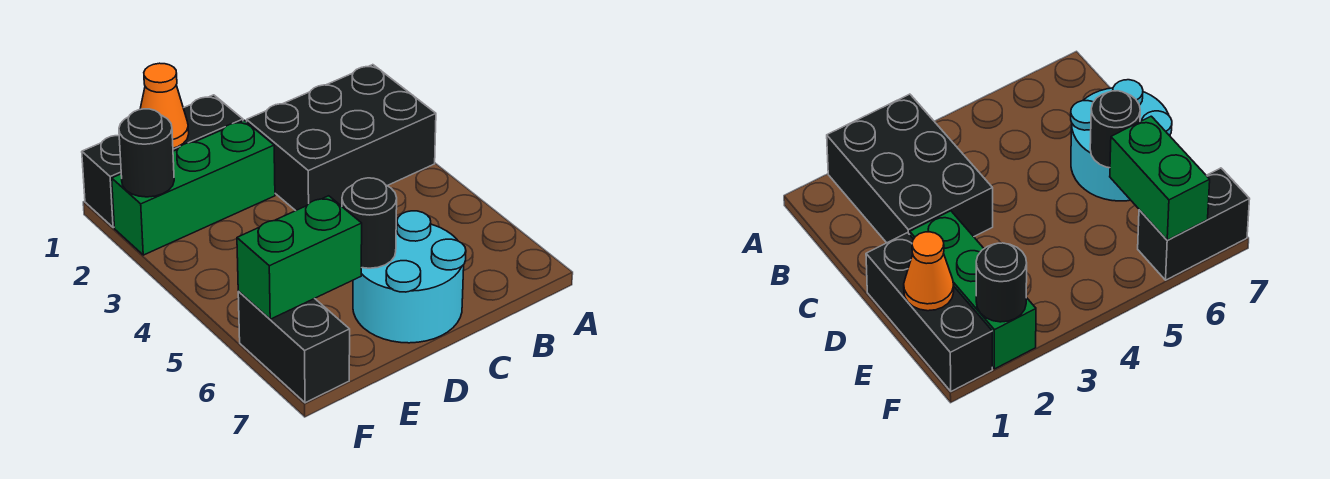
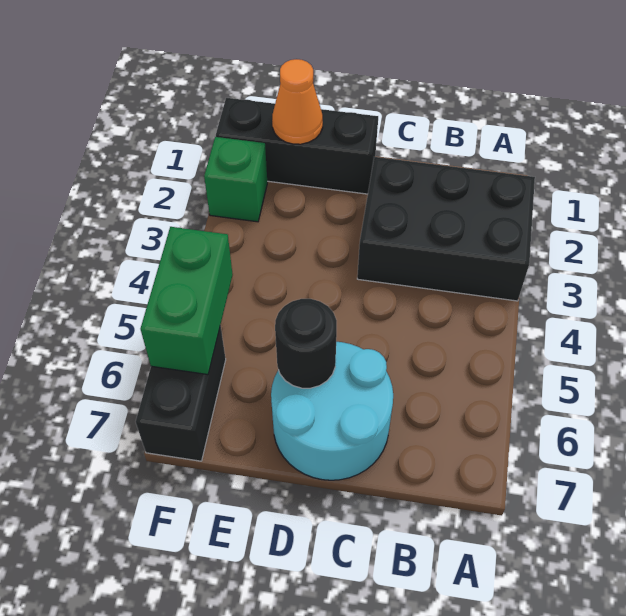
green brick D2:F2 level 1 -> green brick F2 level 1
green brick E6:F6 level 2 -> green brick F5:F6 level 2
black round brick F2 level 2 -> none

